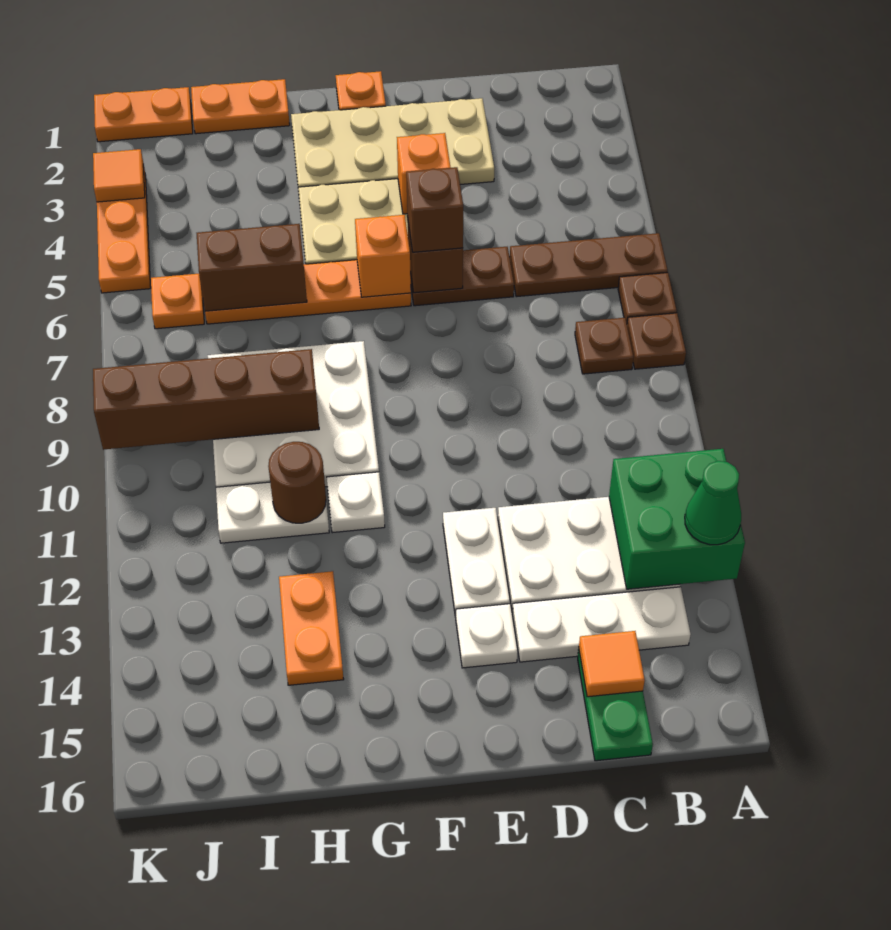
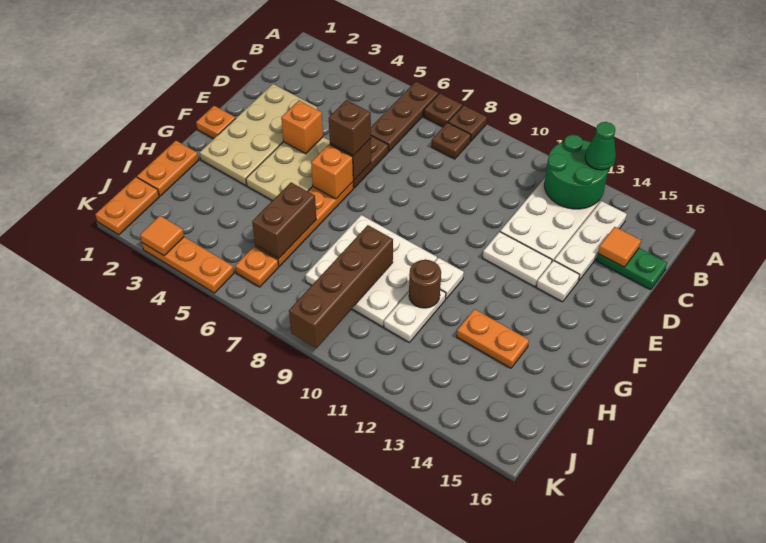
green brick A12:B13 level 2 -> green round brick A12:B13 level 2

